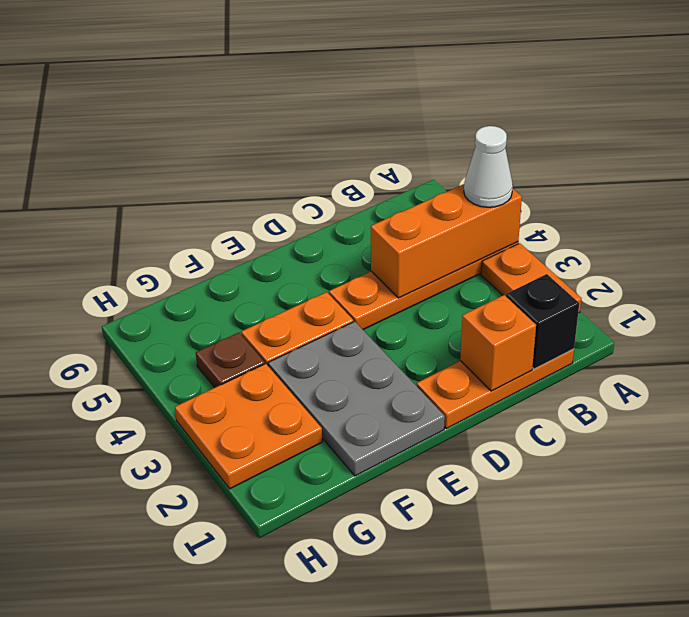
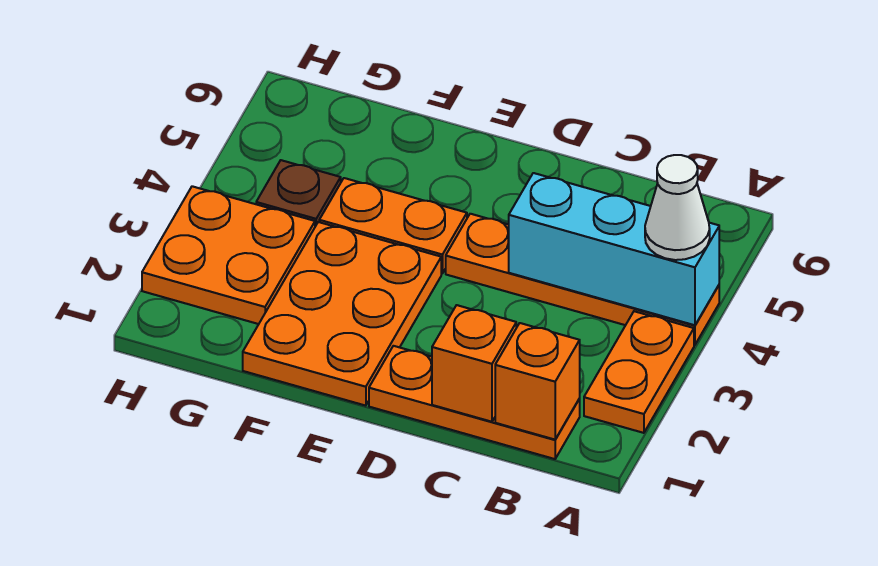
orange brick A4:C4 level 2 -> cyan brick A4:C4 level 2
black brick B1 level 2 -> orange brick B1 level 2
grey plate E1:F3 level 1 -> orange plate E1:F3 level 1

